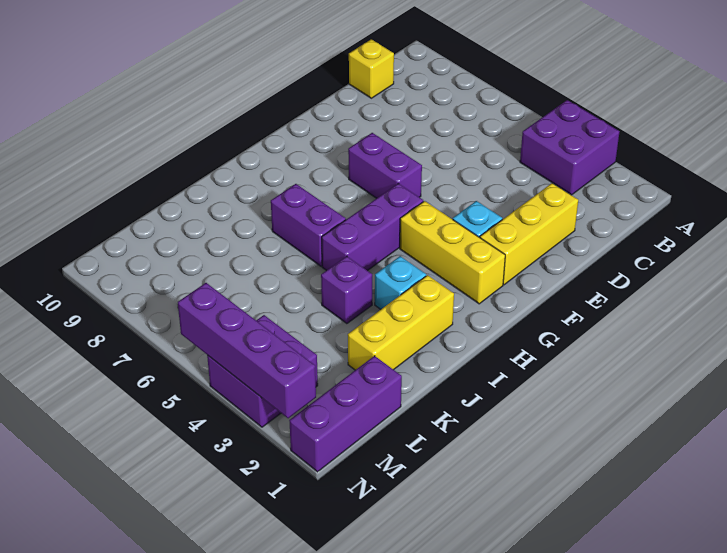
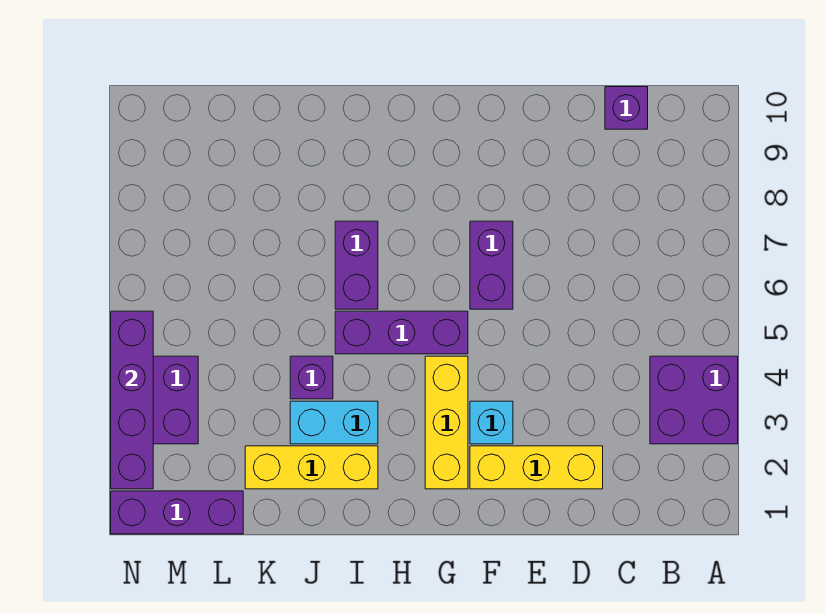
yellow brick C10 level 1 -> purple brick C10 level 1
cyan brick I3 level 1 -> cyan brick I3:J3 level 1

